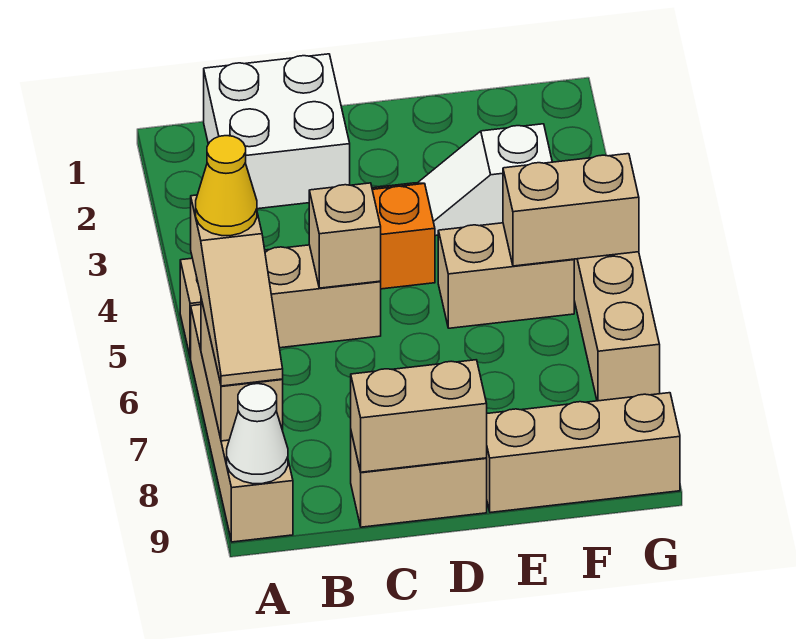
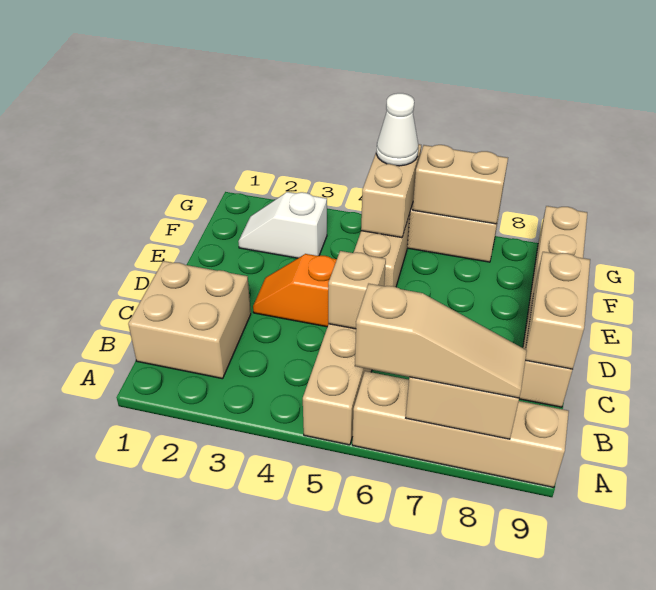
yellow cone A6 level 4 -> none
white cone A9 level 2 -> white cone G5 level 3
white brick B1:C2 level 1 -> tan brick B1:C2 level 1
white slope E3:F3 level 1 top F -> white slope F2:F3 level 1 top 3
none -> tan brick G6:G7 level 2

